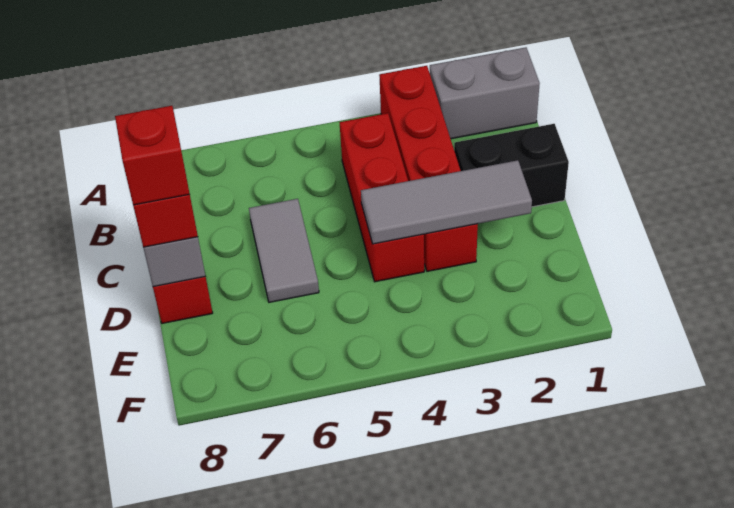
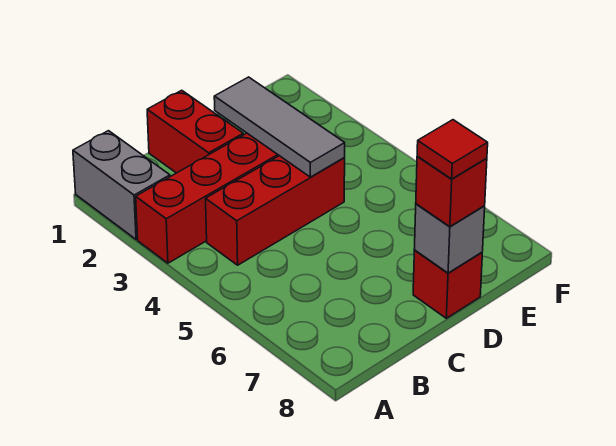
black brick C1:C2 level 1 -> red brick C1:C2 level 1
grey tile C6:D6 level 1 -> none
red brick D8 level 4 -> red tile D8 level 4

